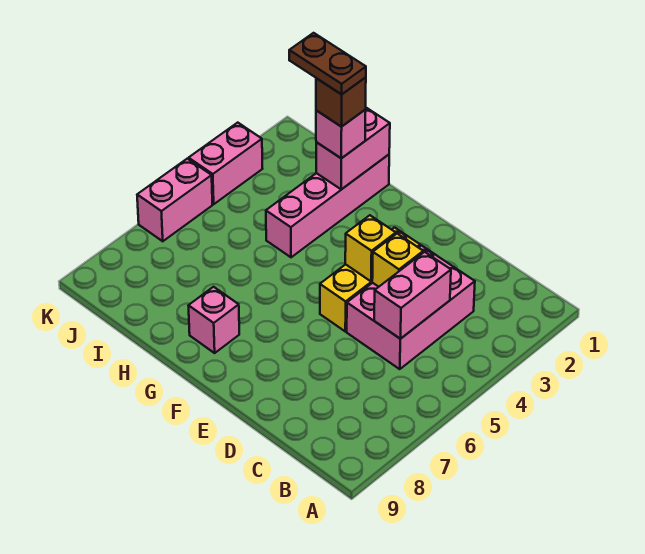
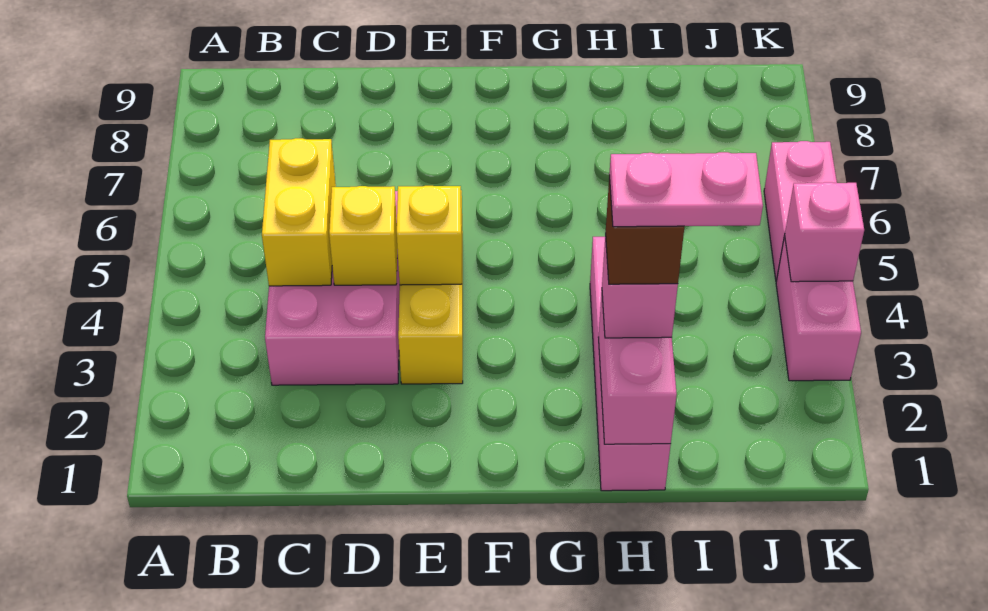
pink brick C4:C5 level 2 -> yellow brick C4:C5 level 2
pink brick G8 level 1 -> pink brick K4 level 2
brown plate H2:I2 level 5 -> pink plate H2:I2 level 5

